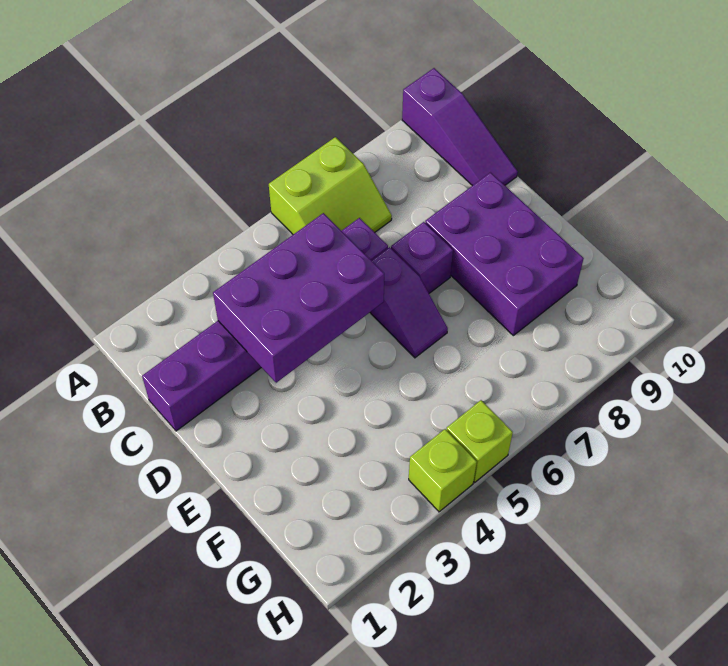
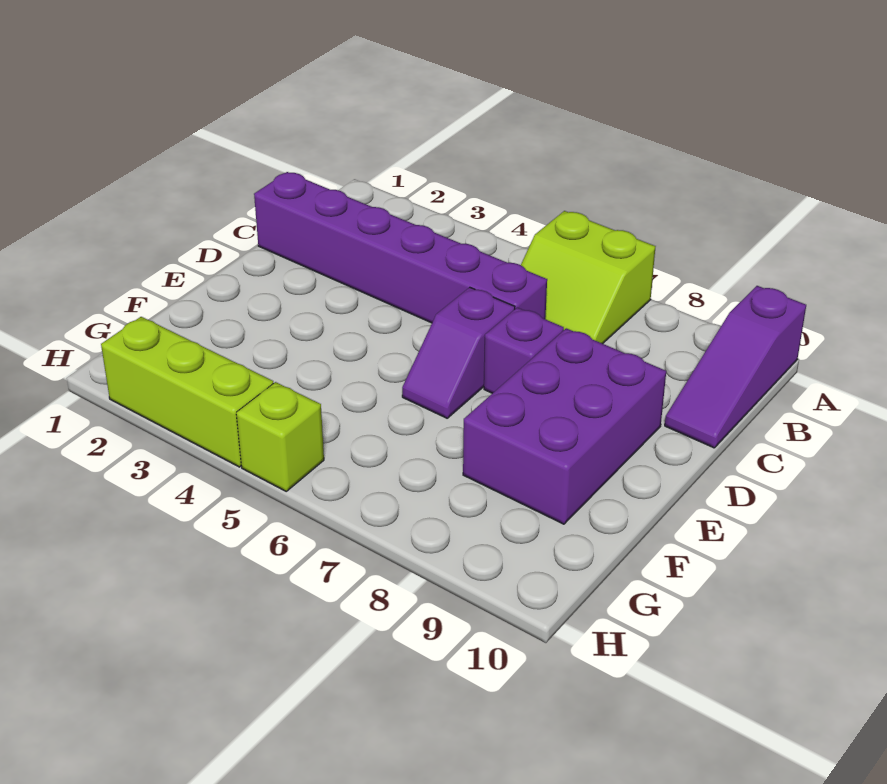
purple brick C3:D5 level 2 -> none
lime brick H4 level 1 -> lime brick H2:H4 level 1

